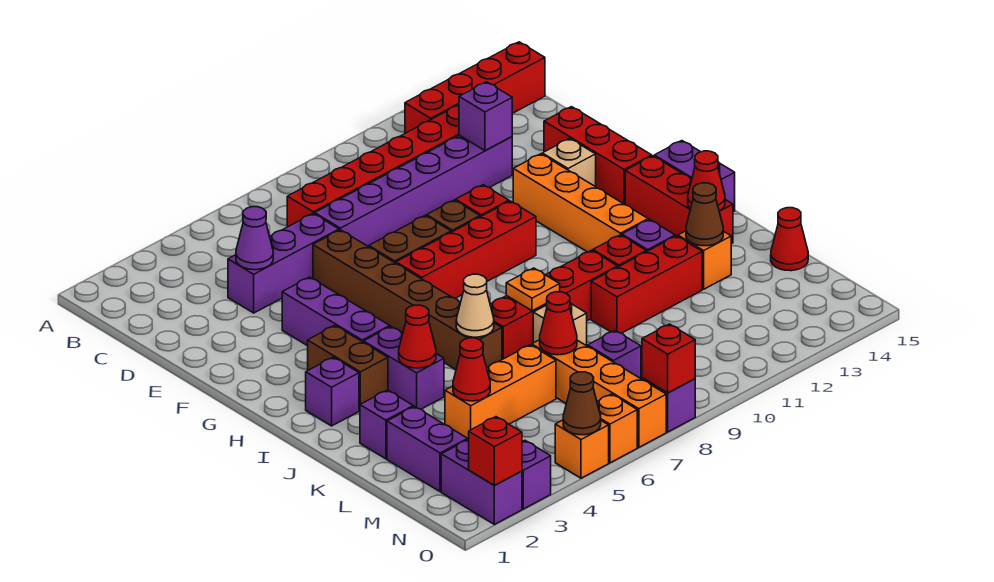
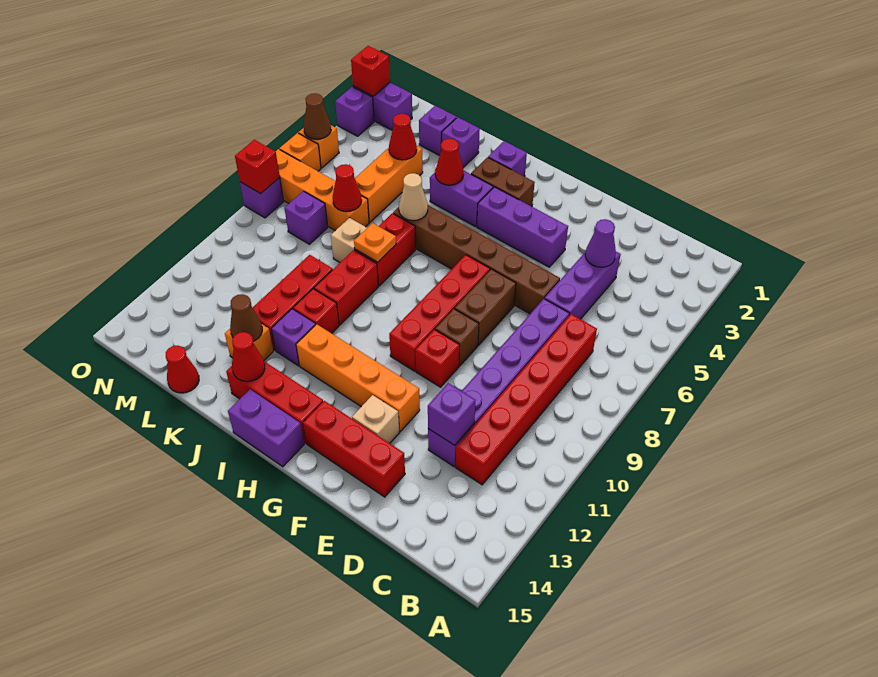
red brick B12:B15 level 1 -> none
purple brick L2:M2 level 1 -> purple brick L2 level 1

